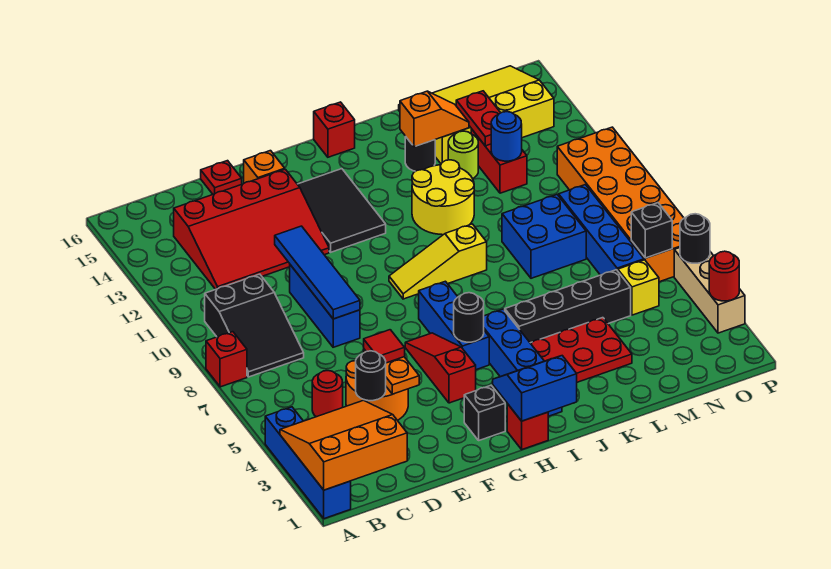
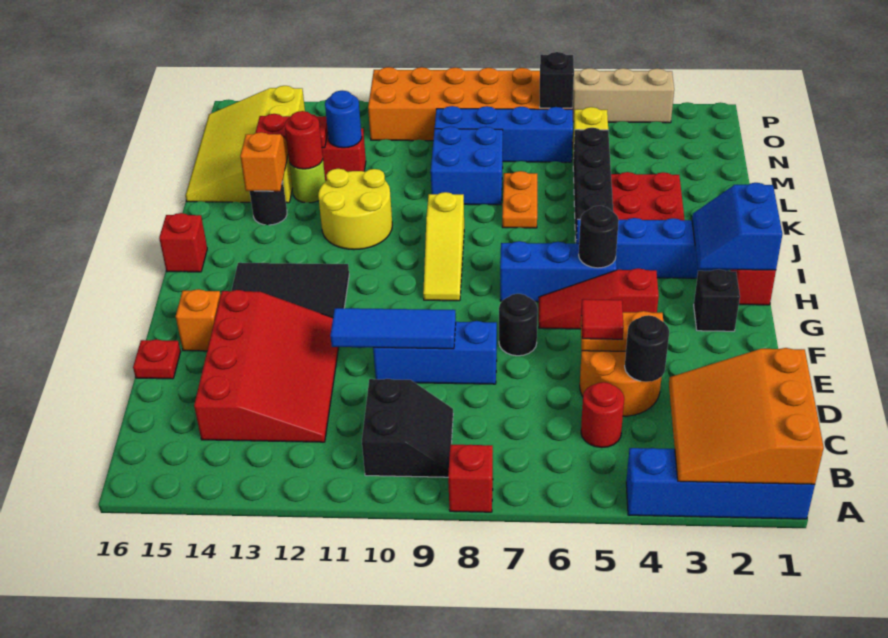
black slope B8:C10 level 1 top 10 -> black slope B9:C10 level 1 top 10
blue tile E8:E11 level 2 -> blue tile E9:E11 level 2
none -> orange plate K7:L7 level 1
red round brick P3 level 2 -> red round brick L13 level 2
black round brick P5 level 2 -> black round brick F7 level 1

